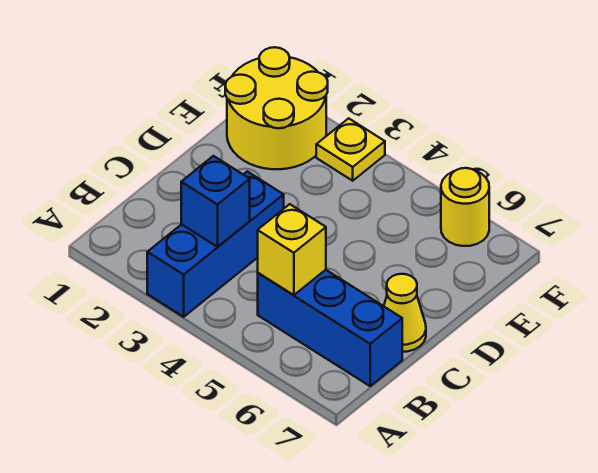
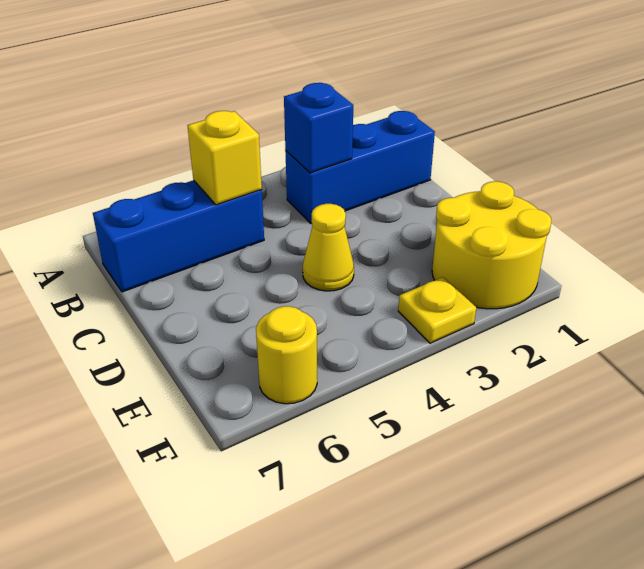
blue brick A3:C3 level 1 -> blue brick B1:B3 level 1
yellow cone C7 level 1 -> yellow cone D4 level 1

